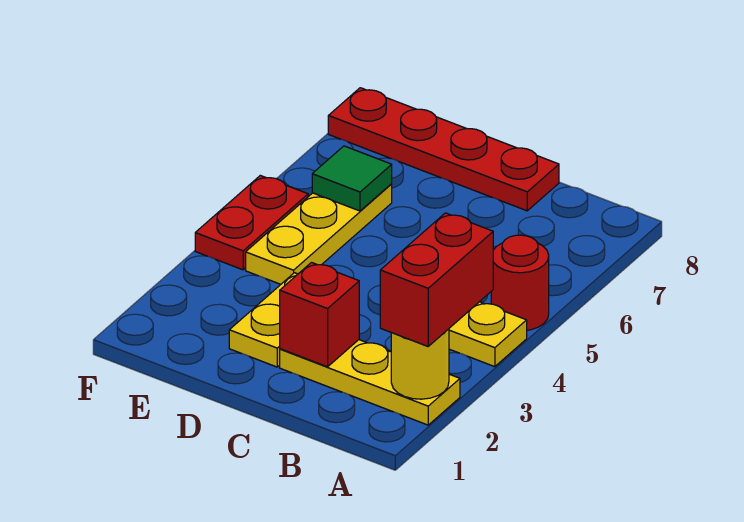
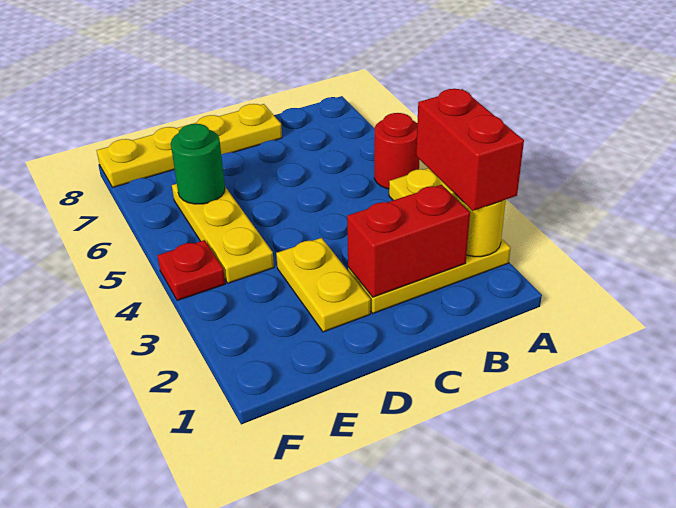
red brick C2 level 2 -> red brick B2:C2 level 2
red plate C8:F8 level 1 -> yellow plate C8:F8 level 1
green tile E6 level 2 -> green round brick E6 level 2
red plate F4:F5 level 1 -> red plate F4 level 1

